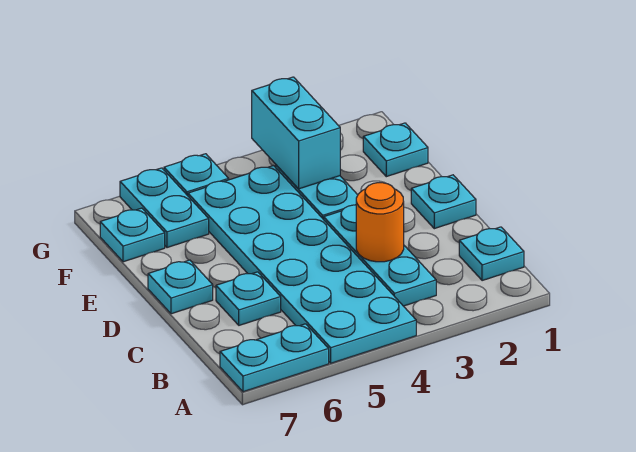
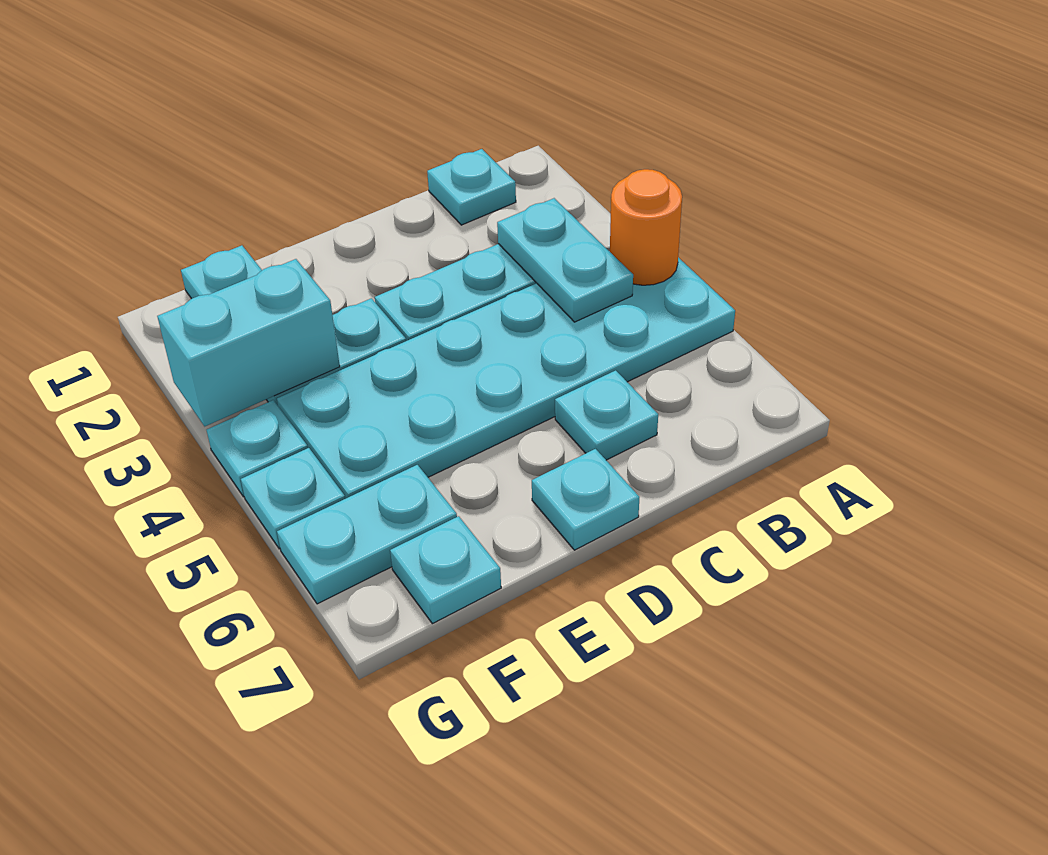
cyan plate A6:A7 level 1 -> cyan plate B3:B4 level 2
orange round brick C3 level 2 -> orange round brick A4 level 2
cyan plate D1 level 1 -> cyan plate G4 level 1

